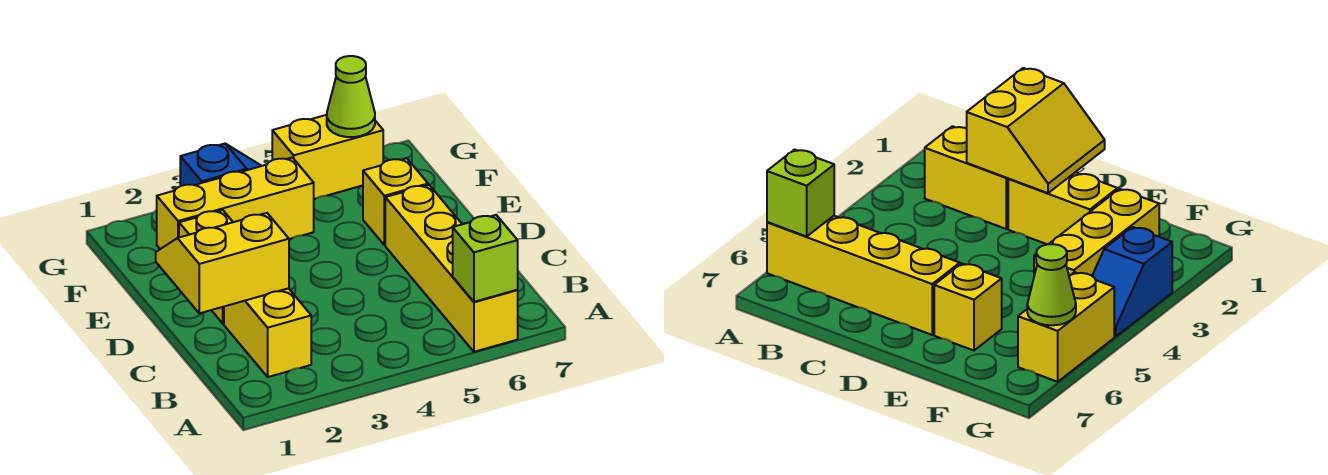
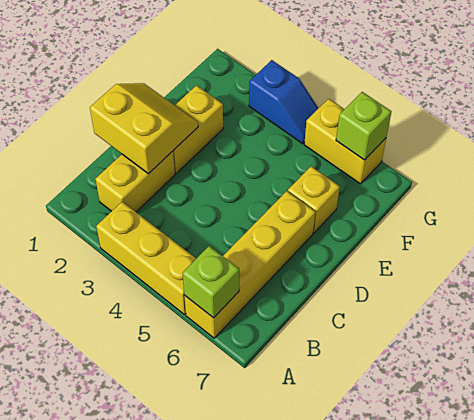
yellow brick F2:F4 level 1 -> yellow brick A3:A5 level 1
lime cone G6 level 2 -> lime brick G6 level 2

